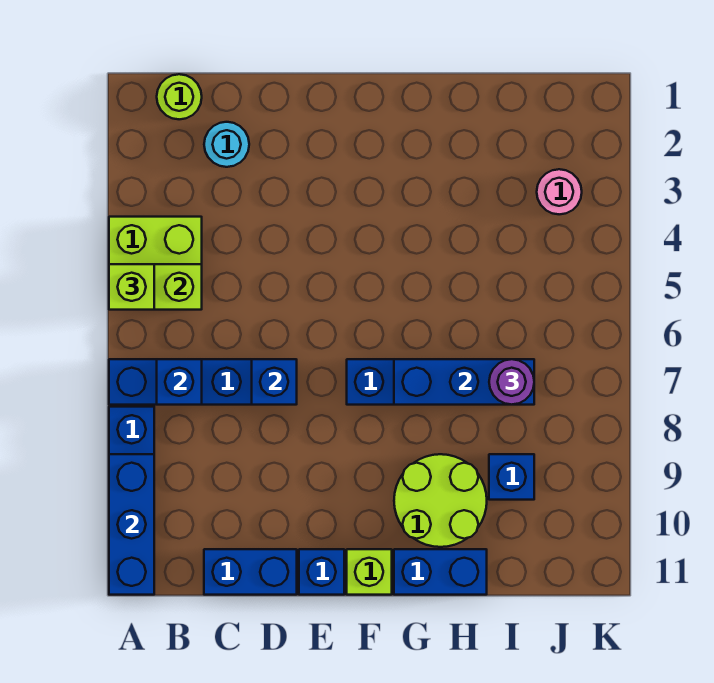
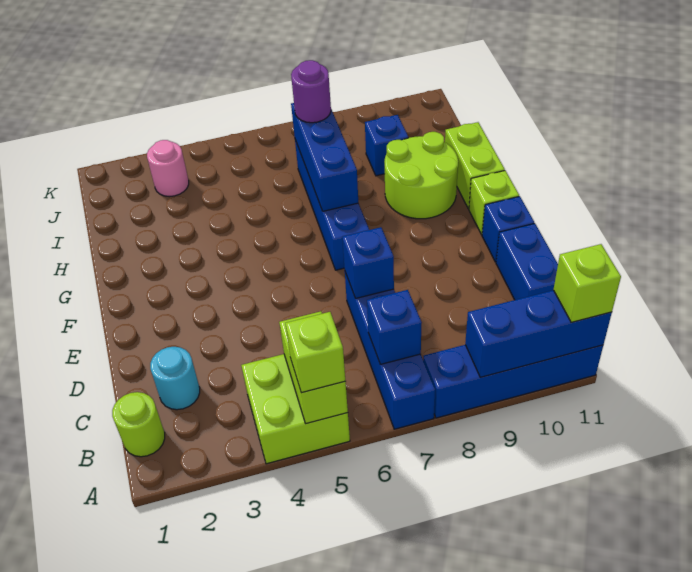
none -> lime brick A11 level 3
blue brick G11:H11 level 1 -> lime brick G11:H11 level 1

